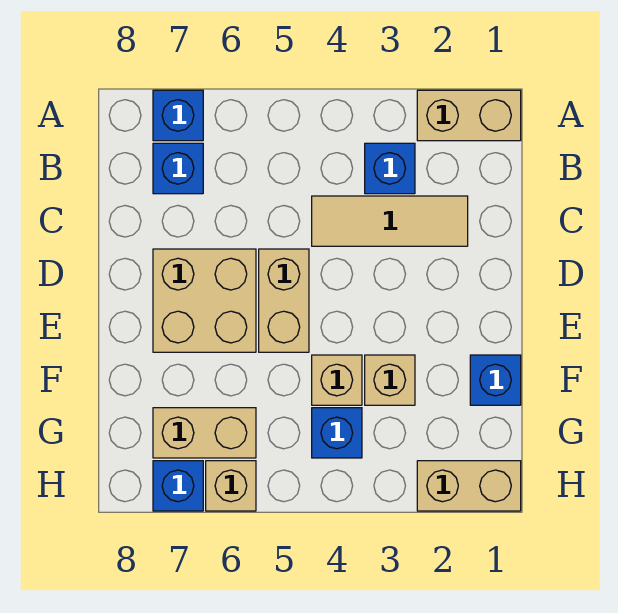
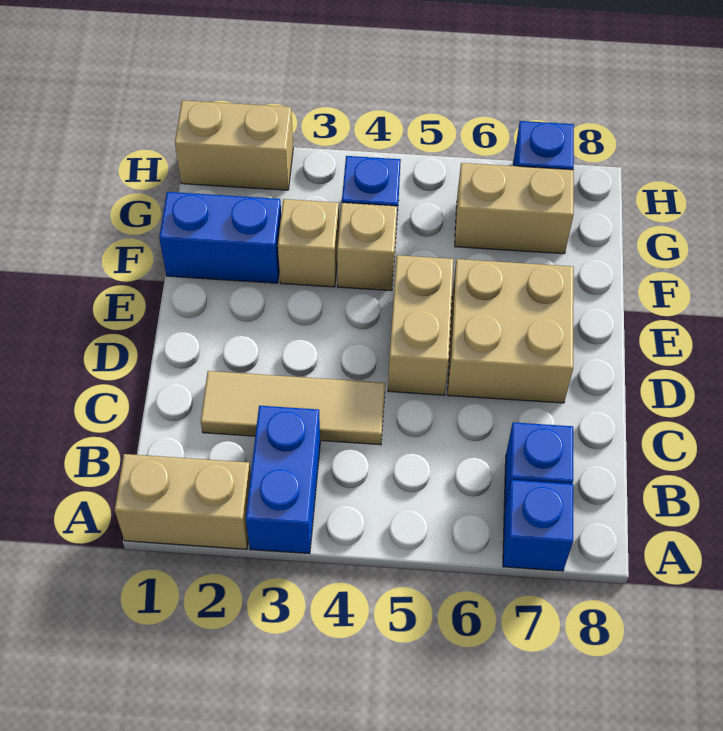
blue brick B3 level 1 -> blue brick A3:B3 level 1
blue brick F1 level 1 -> blue brick F1:F2 level 1
tan brick H6 level 1 -> none

